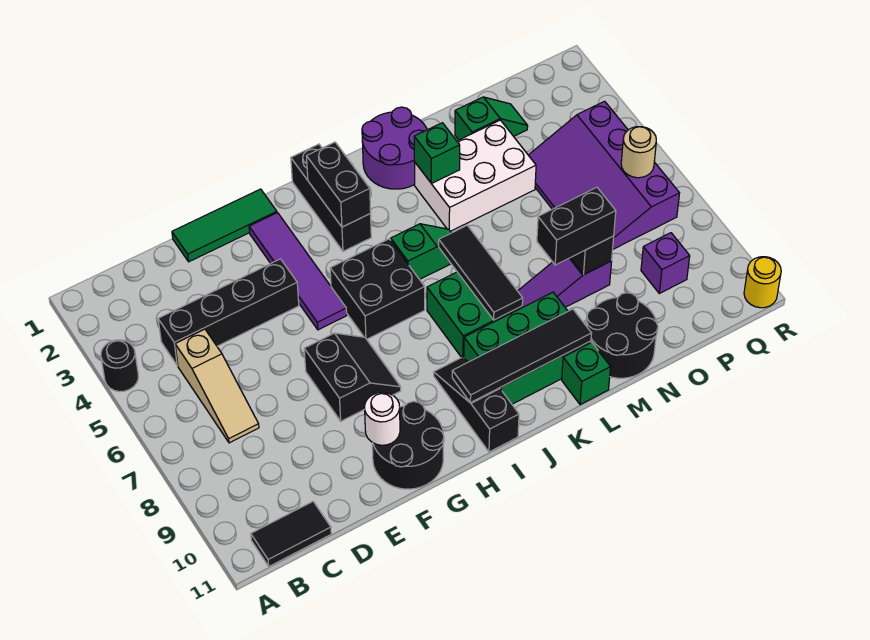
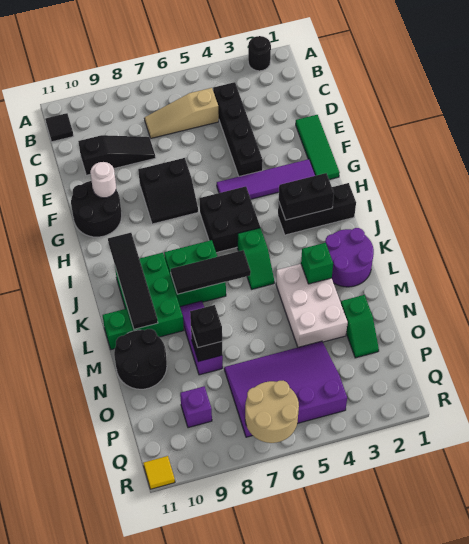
black round brick A4 level 1 -> black round brick A2 level 1
black tile B11:C11 level 1 -> black tile B11 level 1
black slope I9:I11 level 1 top 11 -> black slope D8:D10 level 1 top 10
black brick M8:N8 level 3 -> black brick N8 level 3
tan round brick Q6 level 2 -> tan round brick Q6:R7 level 2
yellow round brick R11 level 1 -> yellow tile R11 level 1

